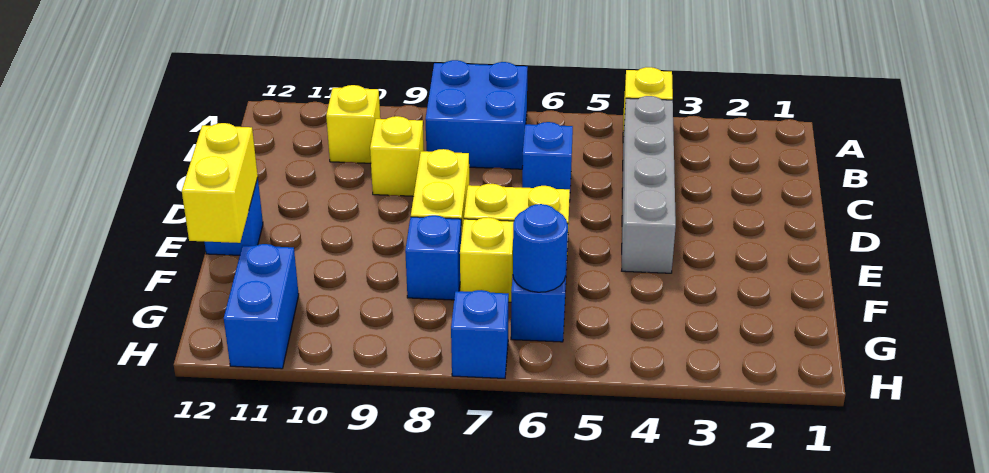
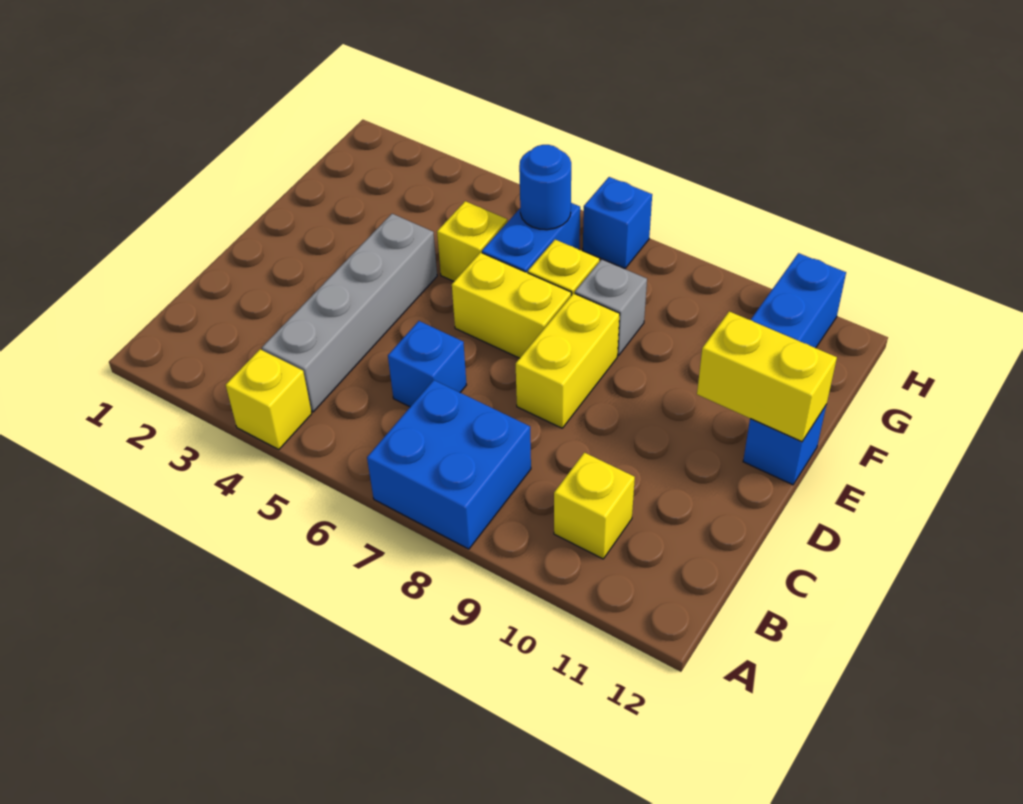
yellow brick C9 level 1 -> yellow brick F5 level 1
yellow brick E12:F12 level 2 -> yellow brick E11:E12 level 2
blue brick F8 level 1 -> grey brick F8 level 1

